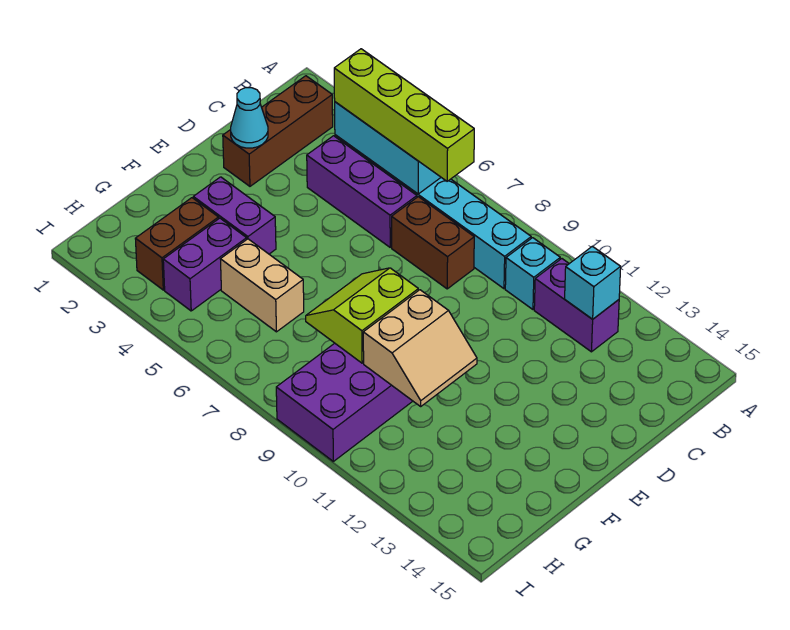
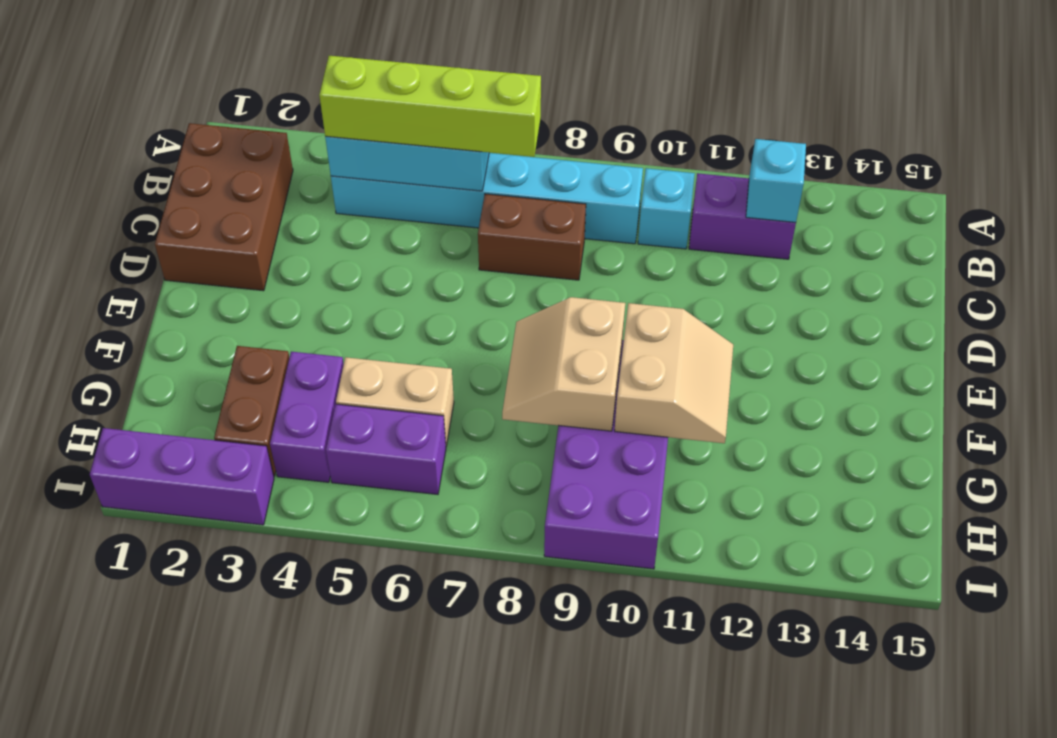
brown brick B2:D2 level 1 -> brown brick B1:D2 level 1
purple brick C4:C6 level 1 -> purple brick I1:I3 level 1
cyan cone D2 level 2 -> none
purple brick F3:F4 level 1 -> purple brick H5:H6 level 1
lime slope F8:G9 level 2 top 9 -> tan slope F8:G9 level 2 top 9

